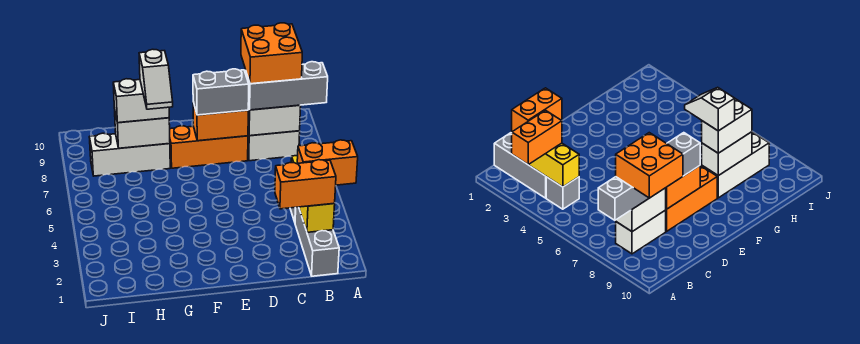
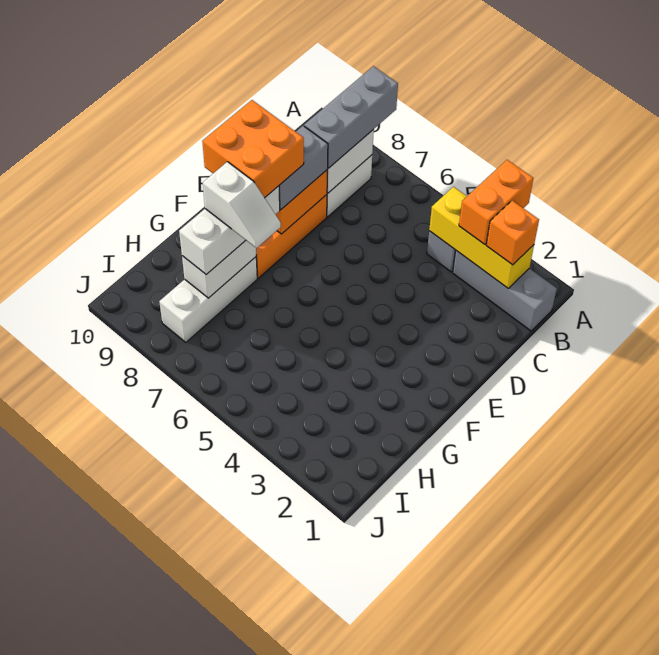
orange brick B2:C2 level 3 -> orange brick B2 level 3
orange brick B8:C9 level 4 -> orange brick E8:F9 level 4
white brick G8:H8 level 3 -> white brick F8:H8 level 3

